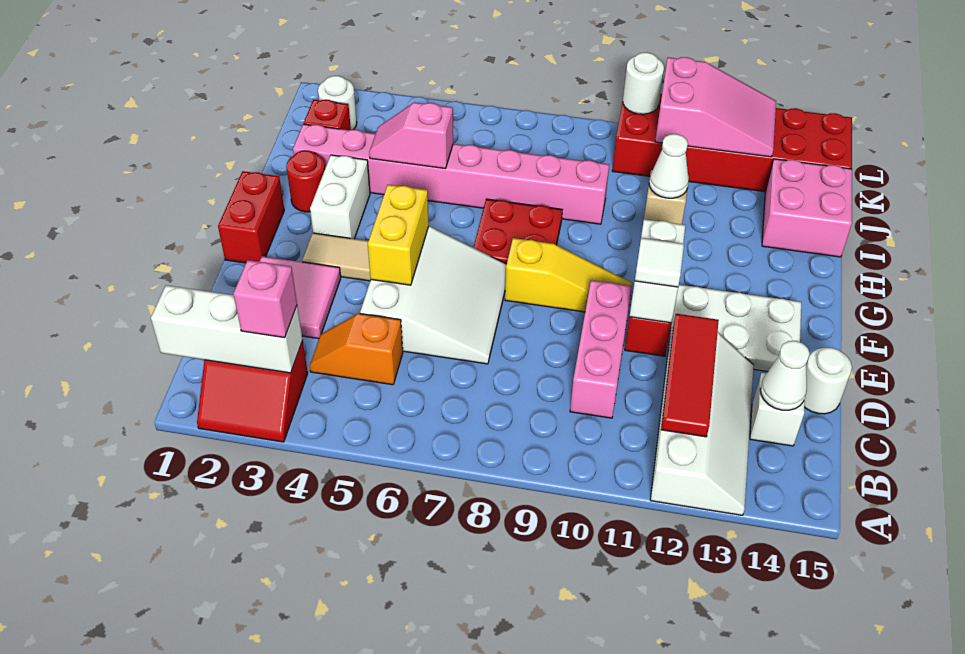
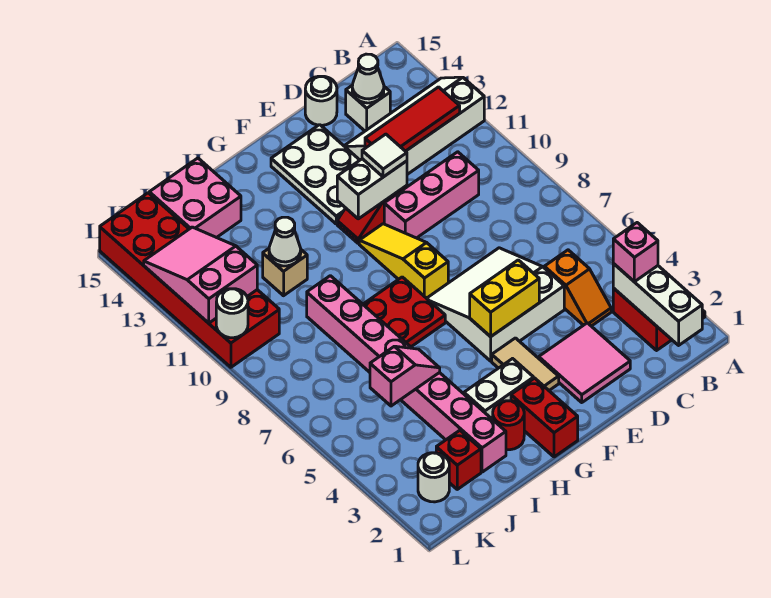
red brick F1:G1 level 1 -> red brick G1:G2 level 1
pink slope I4:I5 level 2 top 5 -> pink slope I5:J5 level 2 top J

